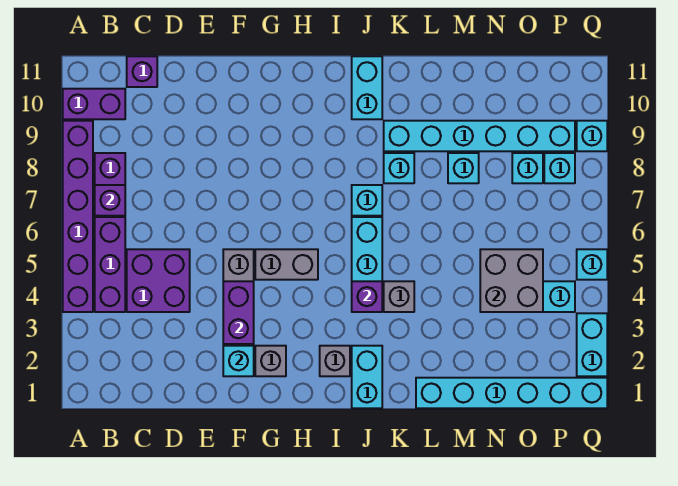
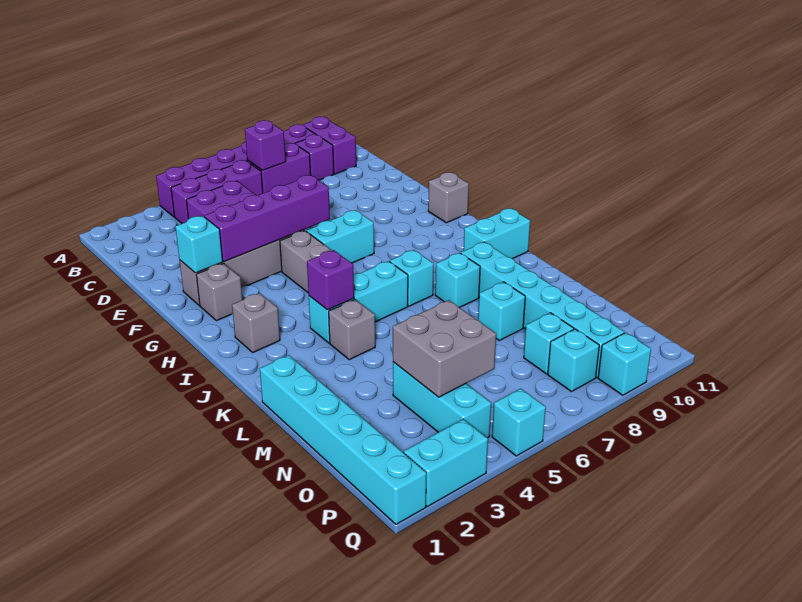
purple brick C11 level 1 -> purple brick B9 level 1
purple brick F3:F4 level 2 -> purple brick F3:F6 level 2
none -> grey brick G11 level 1
cyan brick J1:J2 level 1 -> cyan brick G6:G7 level 1

